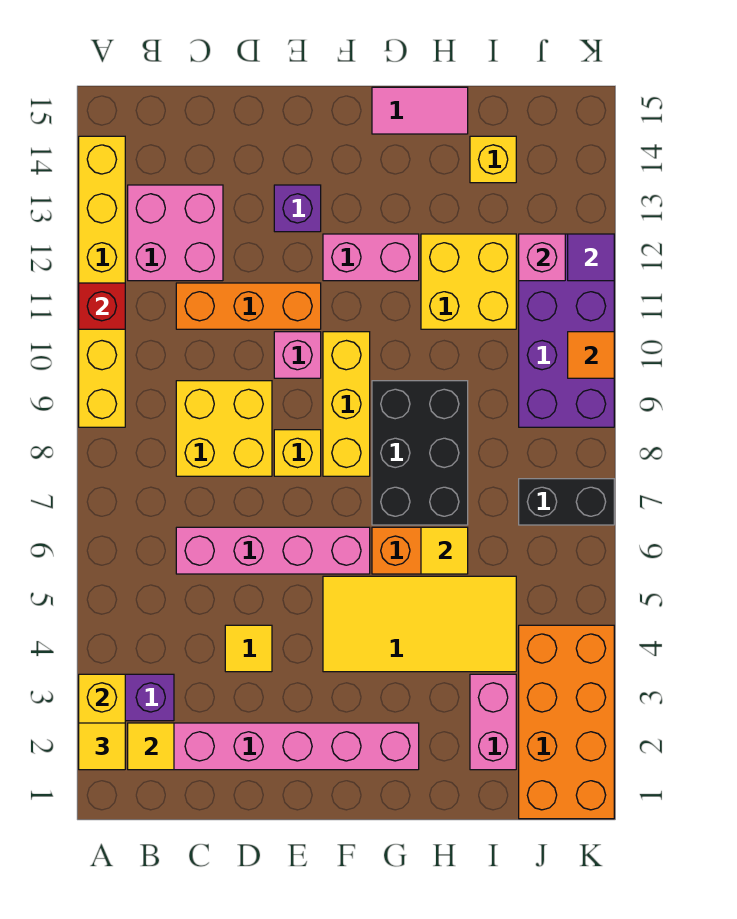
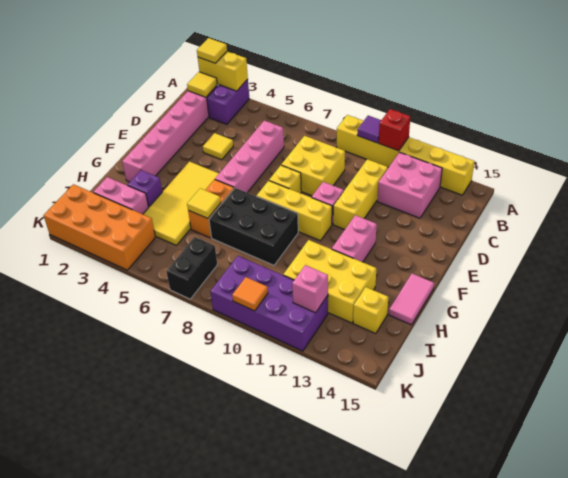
orange brick C11:E11 level 1 -> yellow brick C11:E11 level 1
purple brick E13 level 1 -> purple brick H3 level 1
yellow brick H11:I12 level 1 -> yellow brick H11:I13 level 1
purple tile K12 level 2 -> purple tile A10 level 2

